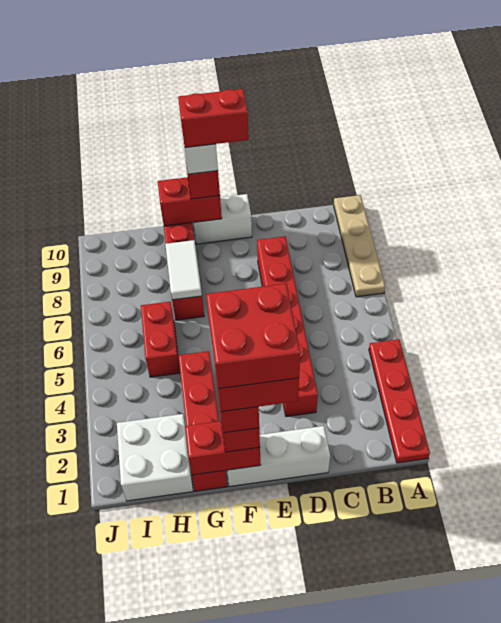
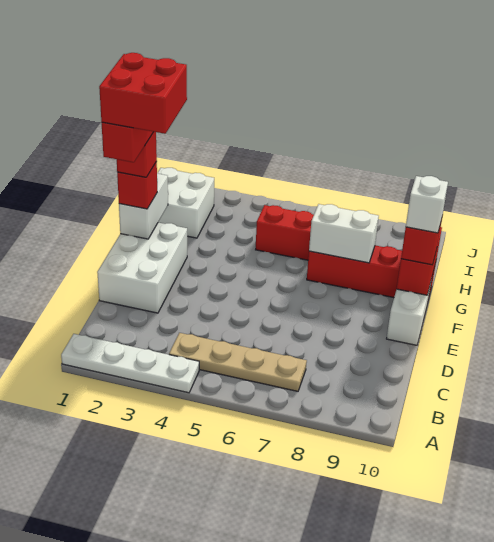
red plate A1:A4 level 1 -> white plate A1:A4 level 1
tan plate A7:A10 level 1 -> tan plate B4:B7 level 1
white brick D1:F1 level 1 -> white brick D1:F2 level 1
red brick D3:D8 level 1 -> none
red brick E10:F10 level 5 -> none
red brick F1:G1 level 2 -> white brick F1:G1 level 2
red brick G1:G4 level 1 -> none
white tile G7:G8 level 2 -> white brick G7:G8 level 2

